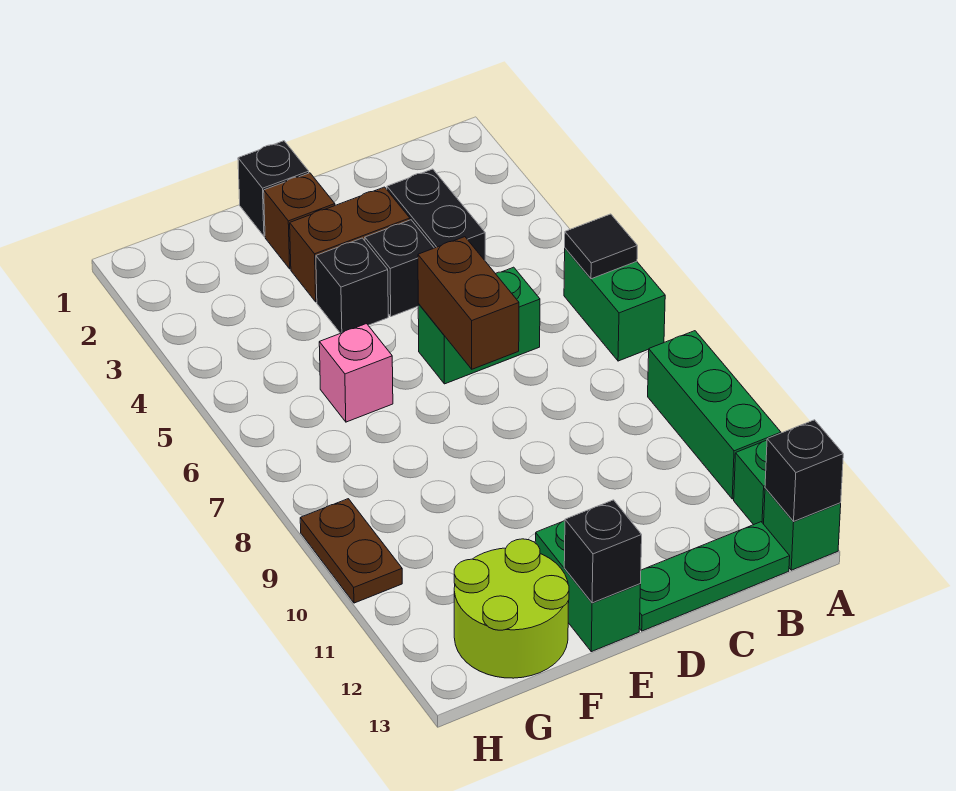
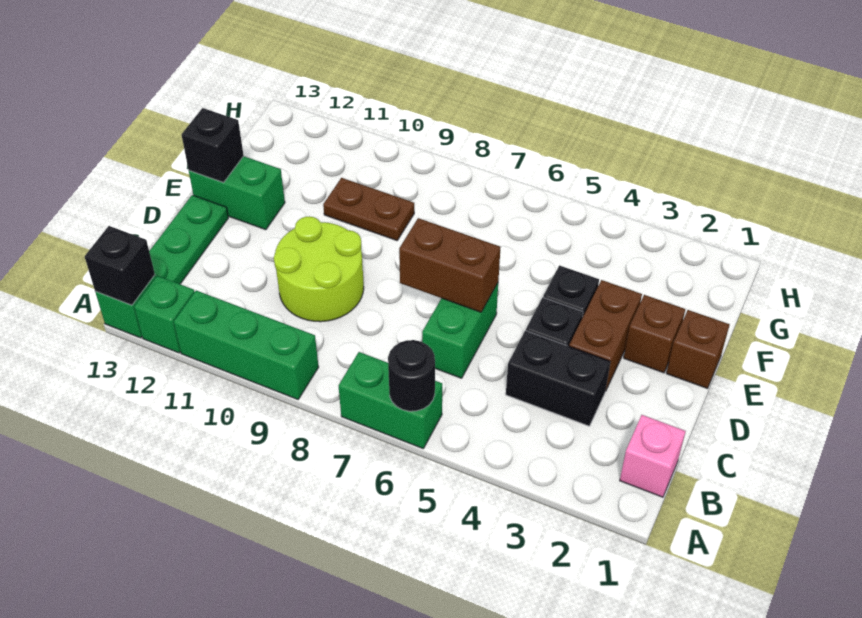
black tile A6 level 2 -> black round brick A6 level 2
black brick E1 level 1 -> brown brick E1 level 1
pink brick F6 level 1 -> pink brick B1 level 1
lime round brick F12:G13 level 1 -> lime round brick C9:D10 level 1
brown plate H9:H10 level 1 -> brown plate F9:F10 level 1

